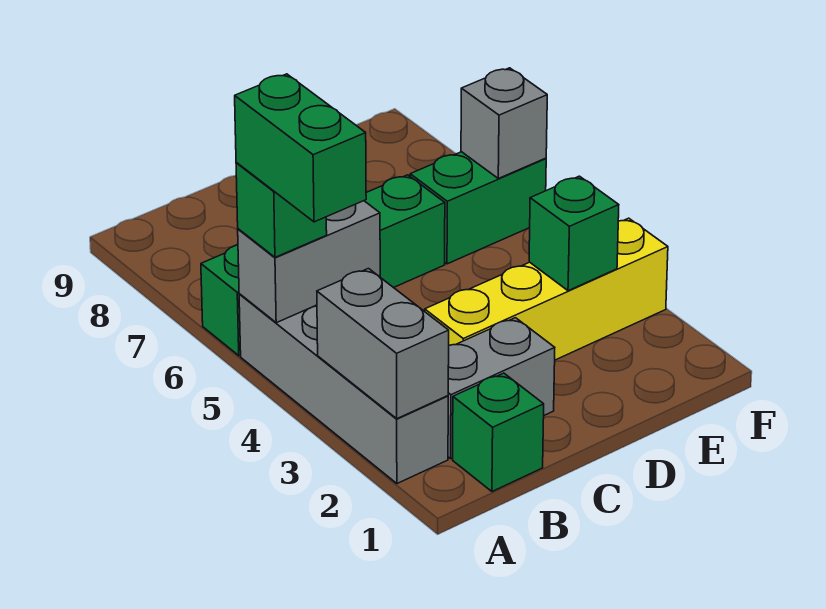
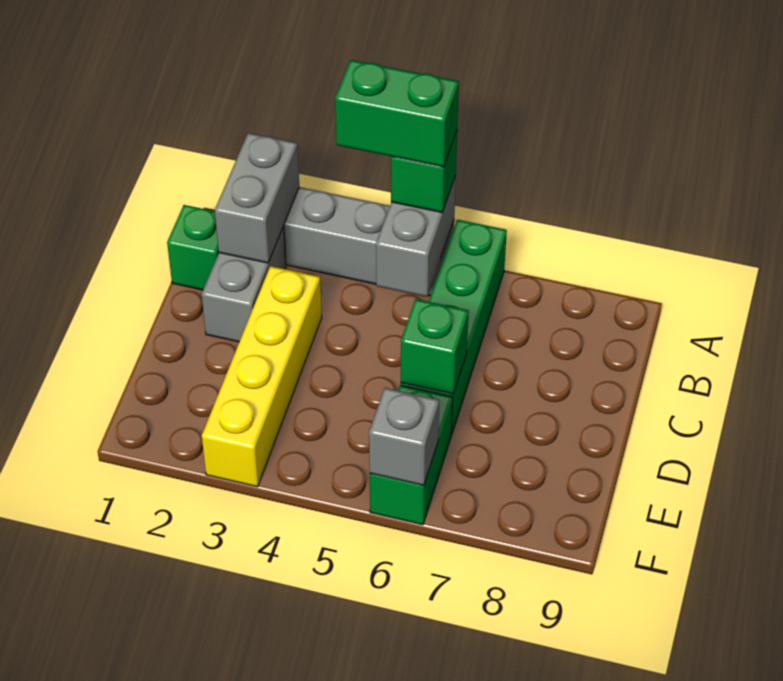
grey brick A2:A3 level 2 -> grey brick A2:B2 level 2
green brick E3 level 2 -> green brick D6 level 2

